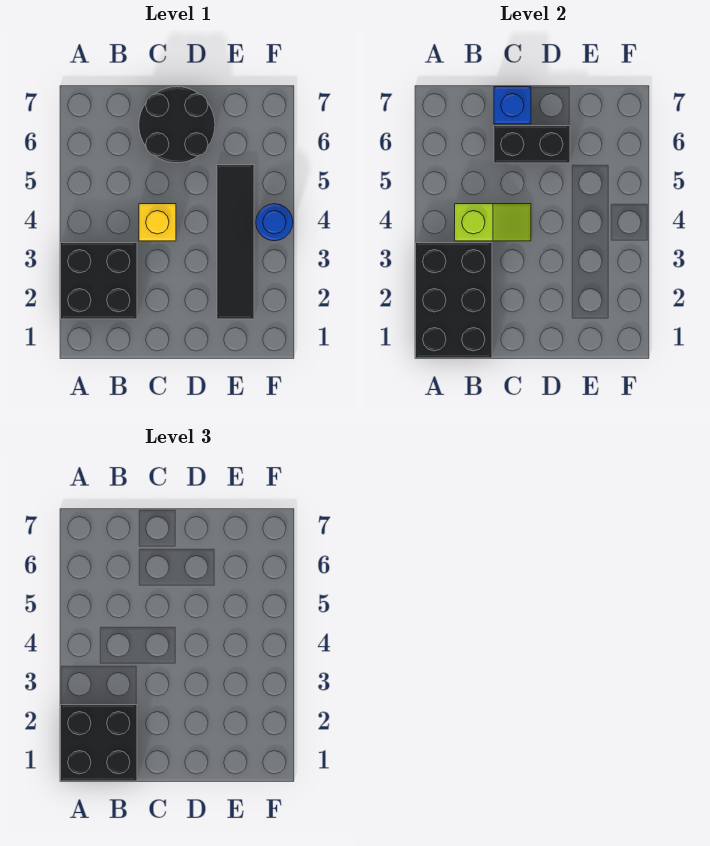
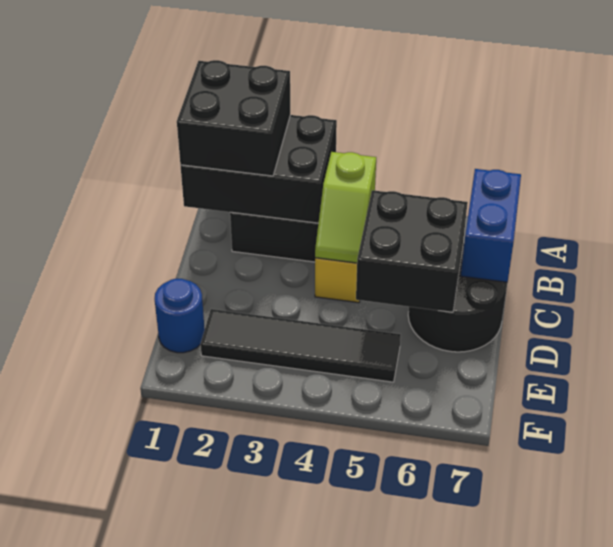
black brick C6:D6 level 2 -> black brick C5:D6 level 2
blue brick C7 level 2 -> blue brick B7:C7 level 2
blue round brick F4 level 1 -> blue round brick E1 level 1

